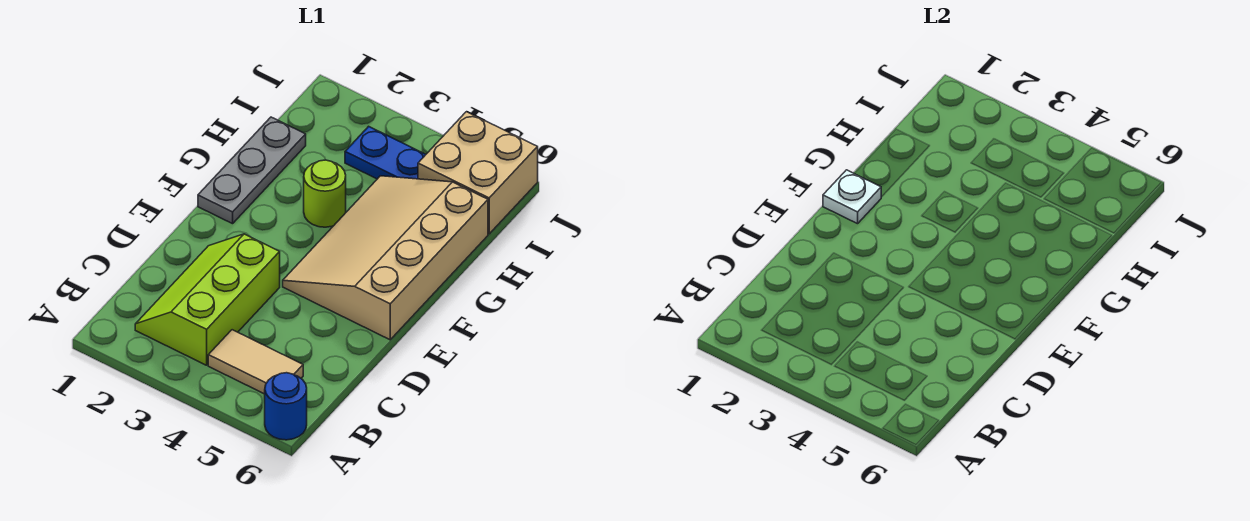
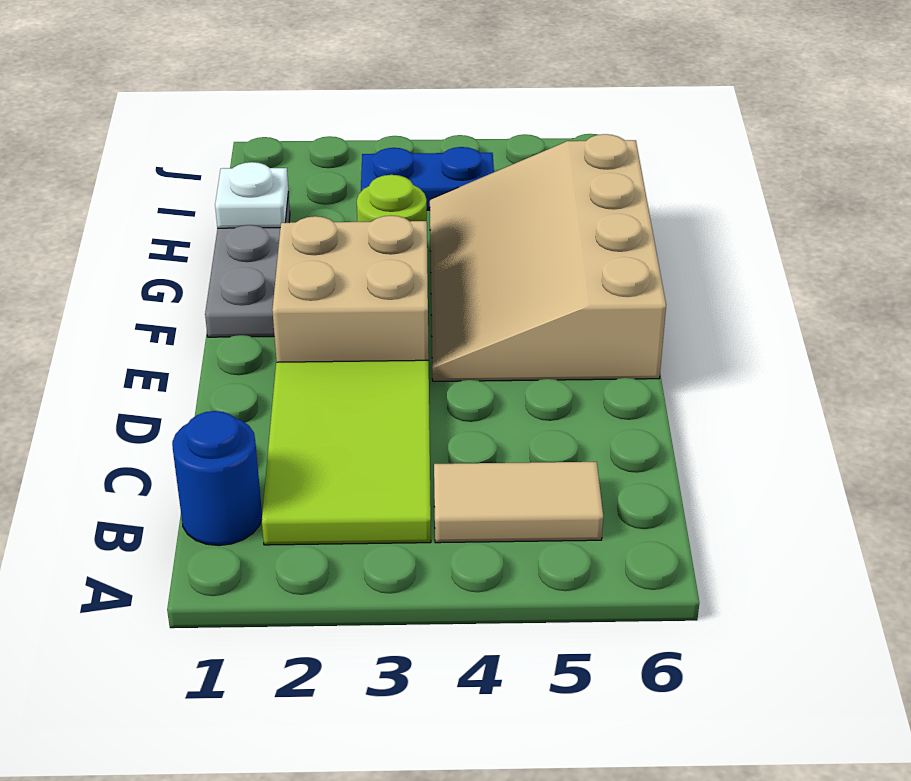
blue round brick A6 level 1 -> blue round brick B1 level 1
lime slope B2:D3 level 1 top 3 -> lime tile B2:D3 level 1
white plate F1 level 2 -> white plate H1 level 2
tan brick I5:J6 level 1 -> tan brick E2:F3 level 1

